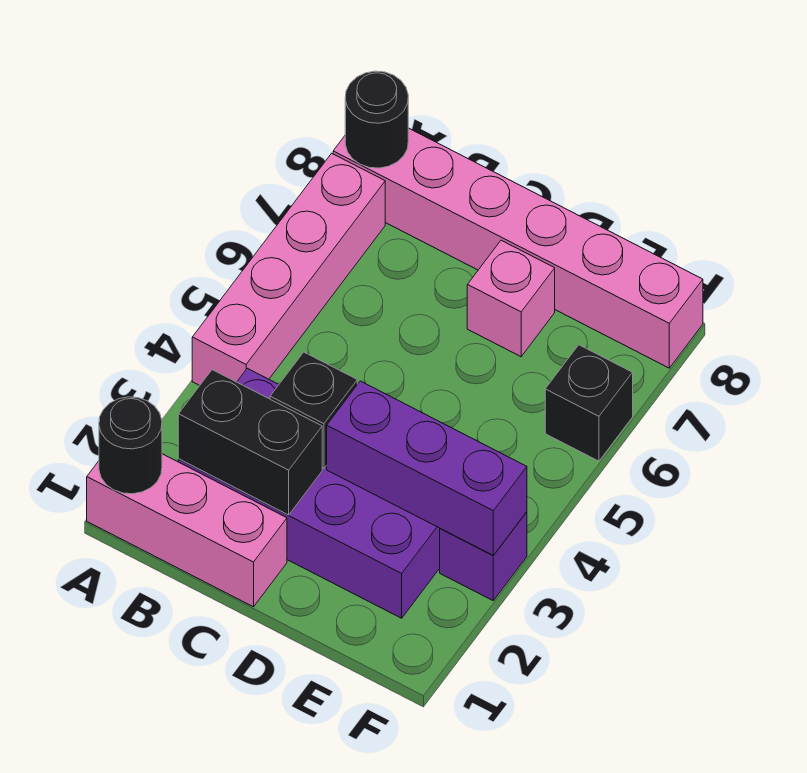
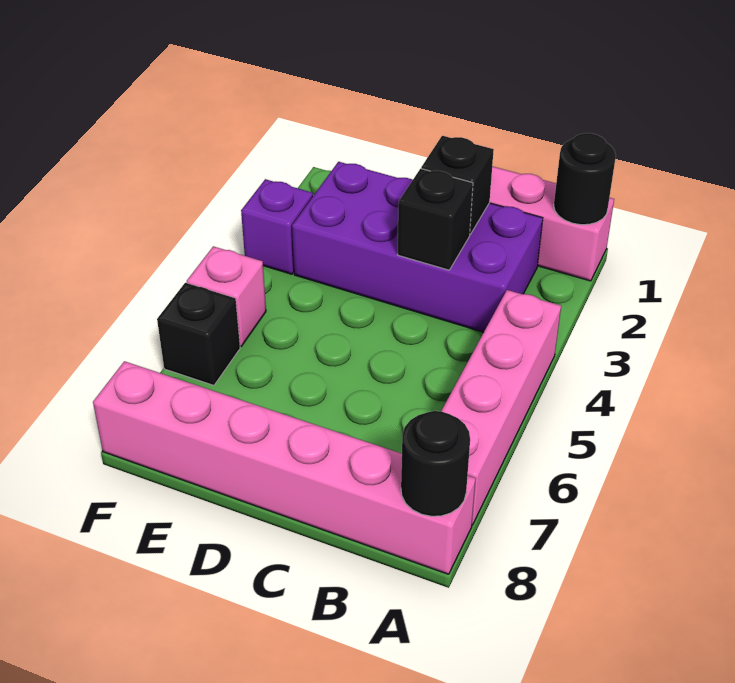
black brick B2:C2 level 2 -> black brick C2 level 2
purple brick D3:F3 level 2 -> none
pink brick D7 level 1 -> pink brick F5 level 1

